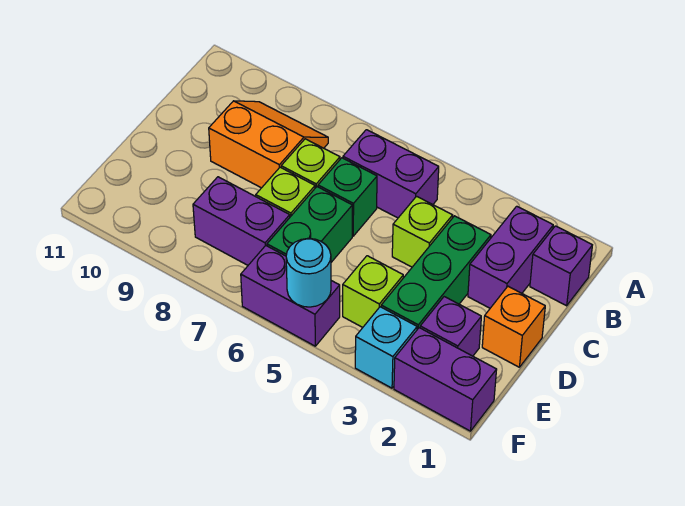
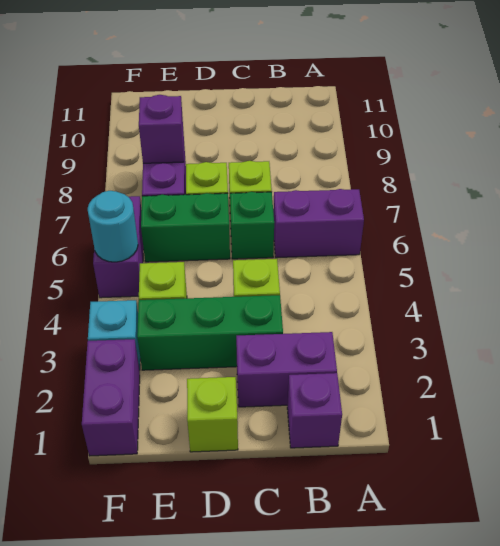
purple brick B5:B6 level 1 -> purple brick A6:B6 level 1
orange slope B8:C9 level 1 top C -> none
orange brick D1 level 1 -> lime brick D1 level 1
purple brick E2 level 1 -> purple brick E8 level 2

